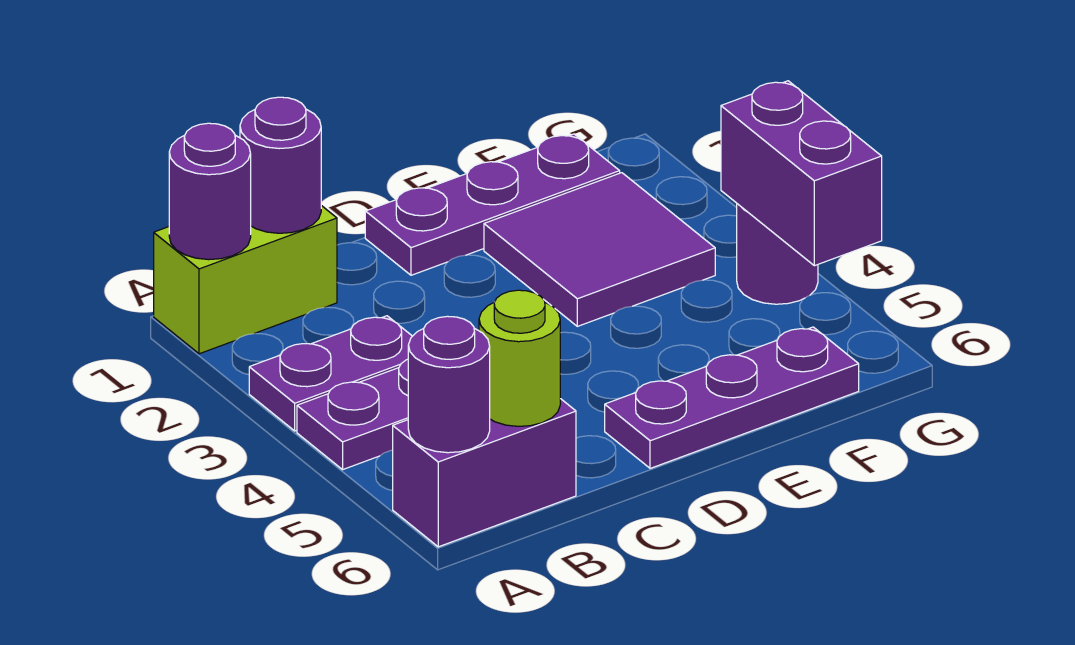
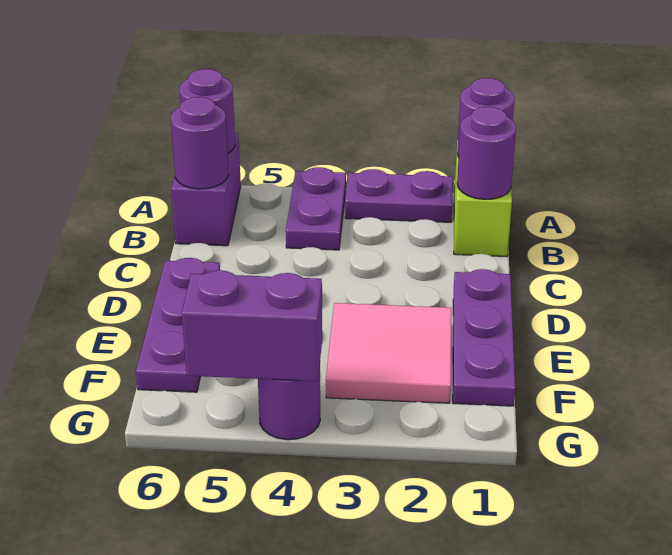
purple plate A3:B3 level 1 -> purple plate A2:A3 level 1
lime round brick B6 level 2 -> purple round brick B6 level 2
purple tile E2:F3 level 1 -> pink tile E2:F3 level 1

